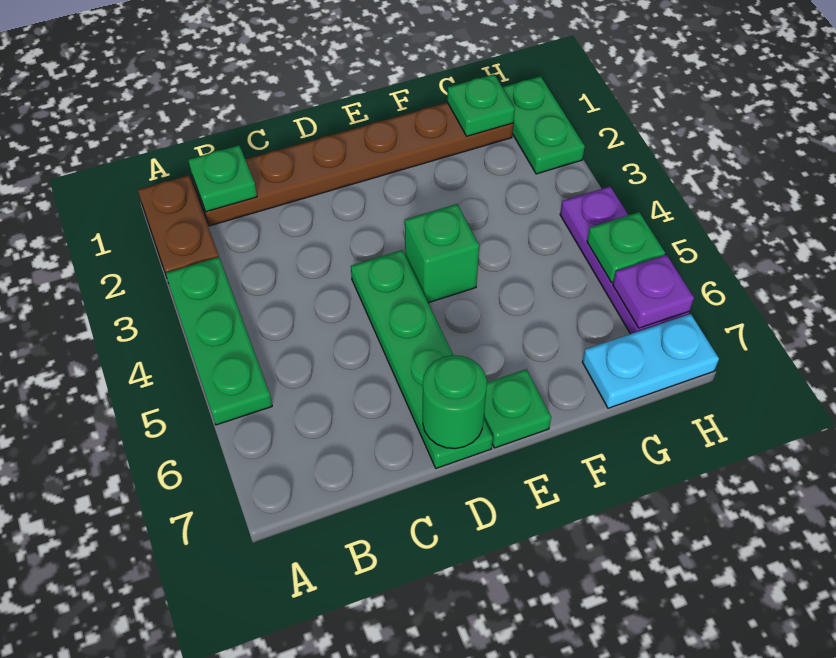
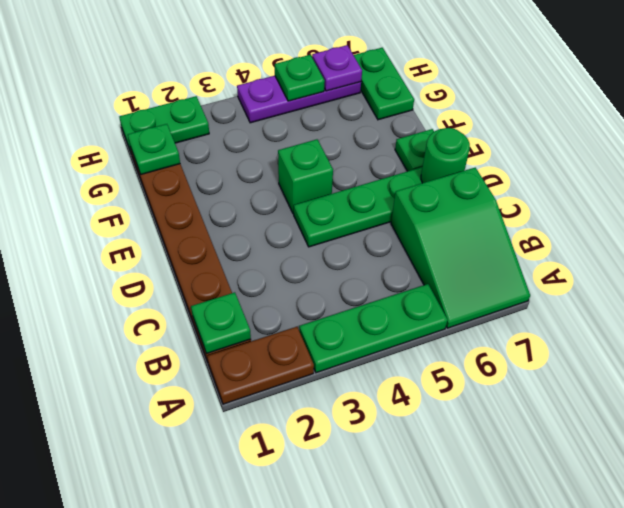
none -> green slope A6:C7 level 1 top C
cyan plate G7:H7 level 1 -> green plate G7:H7 level 1

